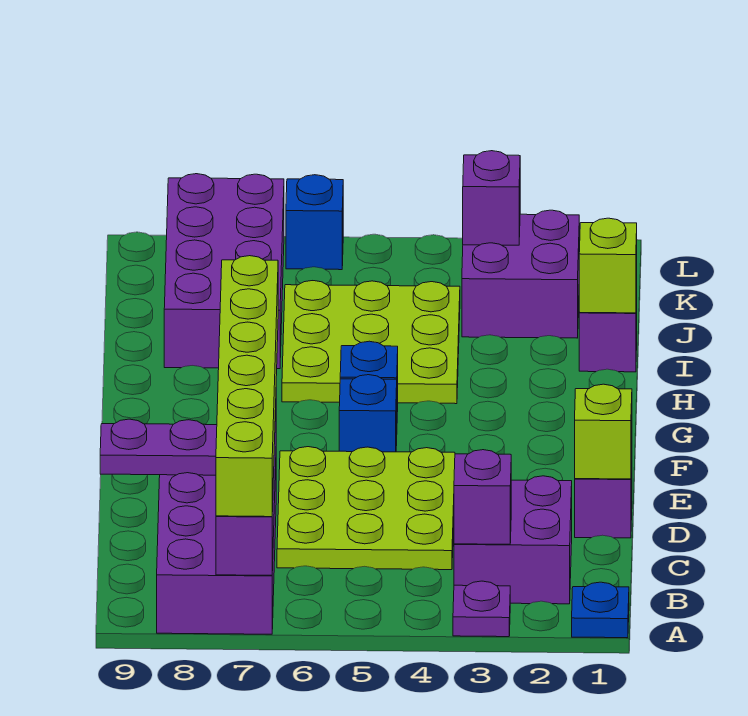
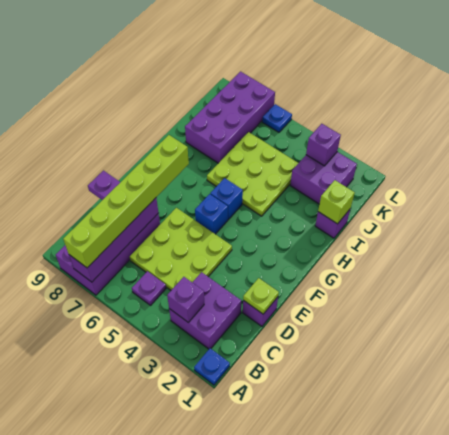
purple plate A3 level 1 -> purple plate B5 level 1
lime brick D1 level 2 -> lime plate D1 level 2
blue brick L6 level 1 -> blue plate L6 level 1

